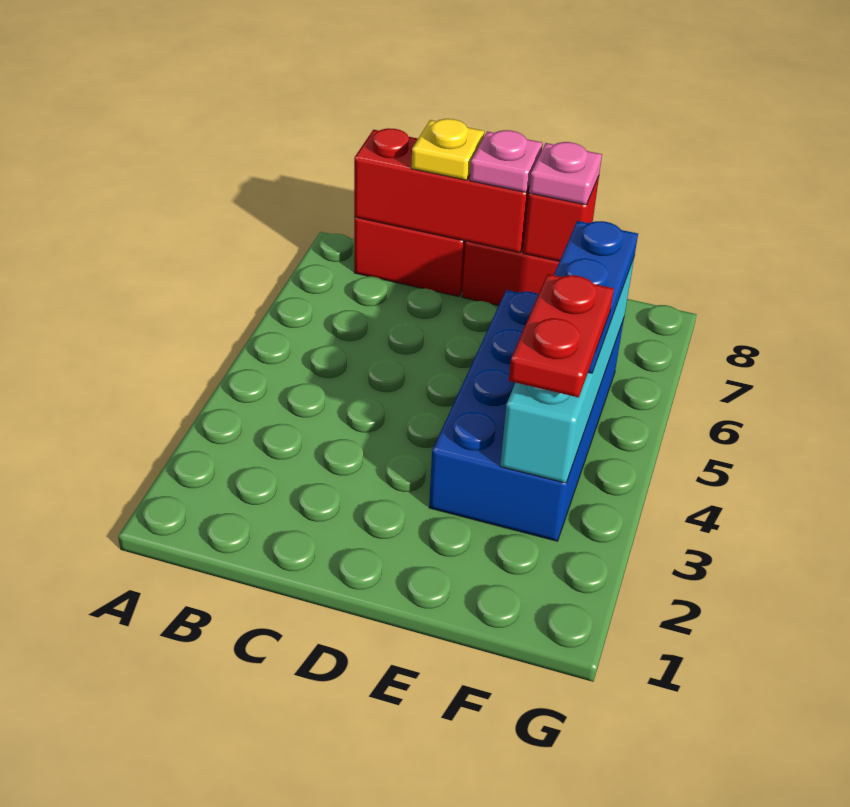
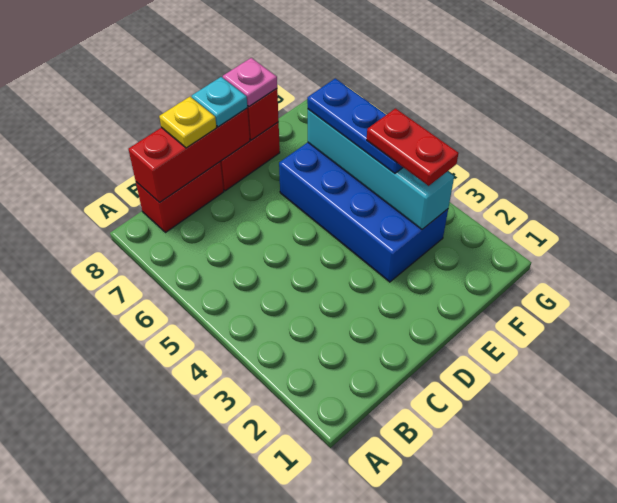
pink plate D8 level 3 -> cyan plate D8 level 3

